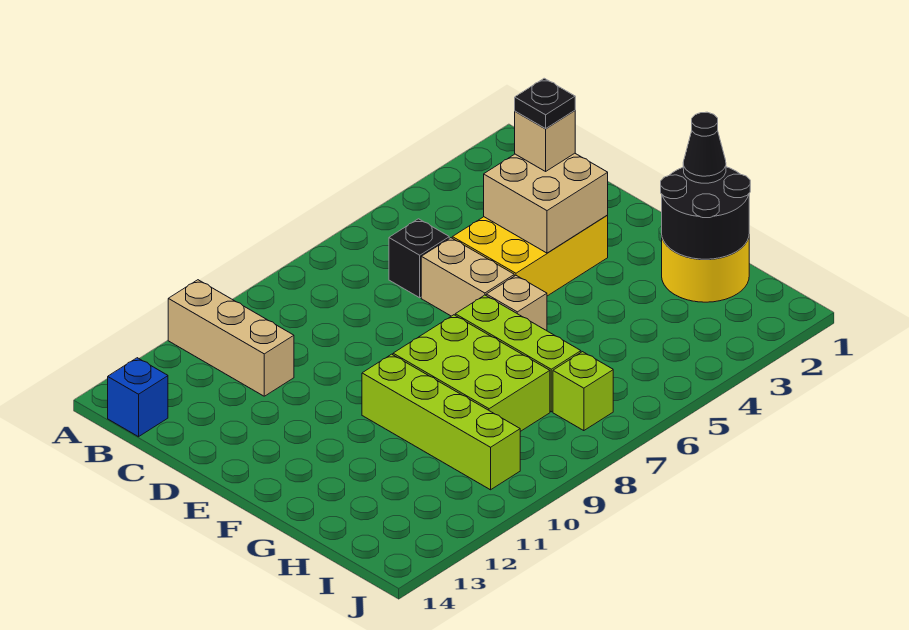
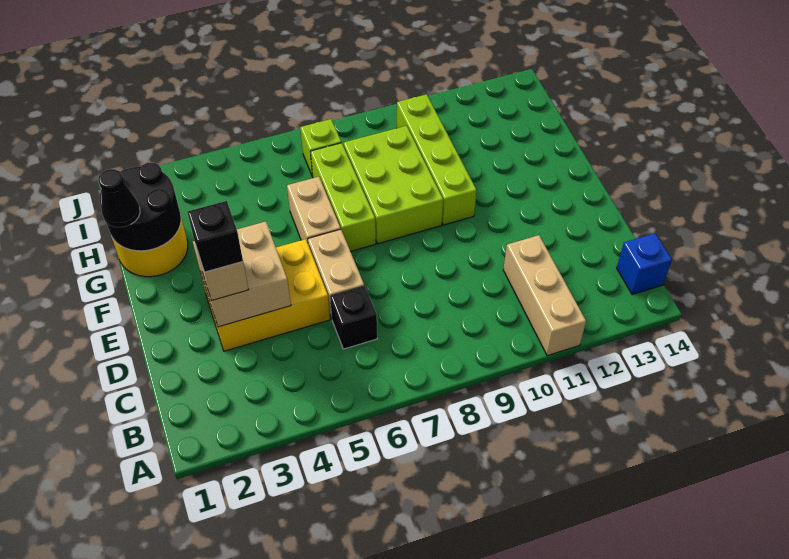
black plate D3 level 4 -> black brick D3 level 4
tan brick F6 level 1 -> tan brick F6:G6 level 1

